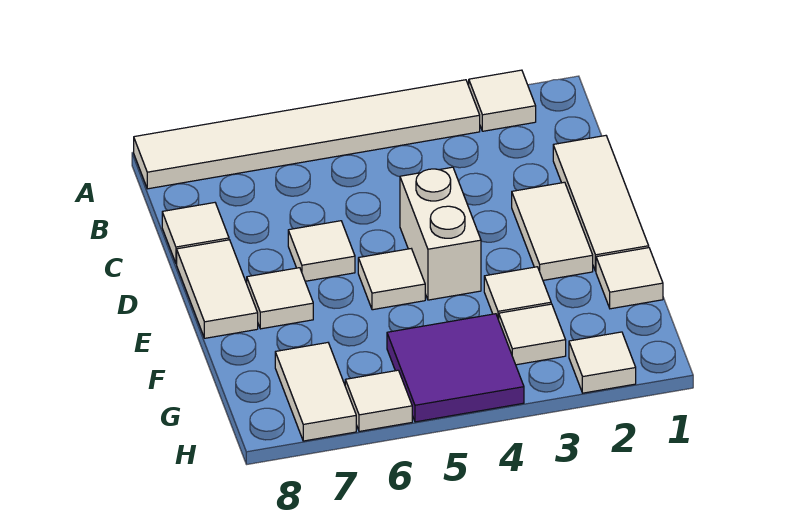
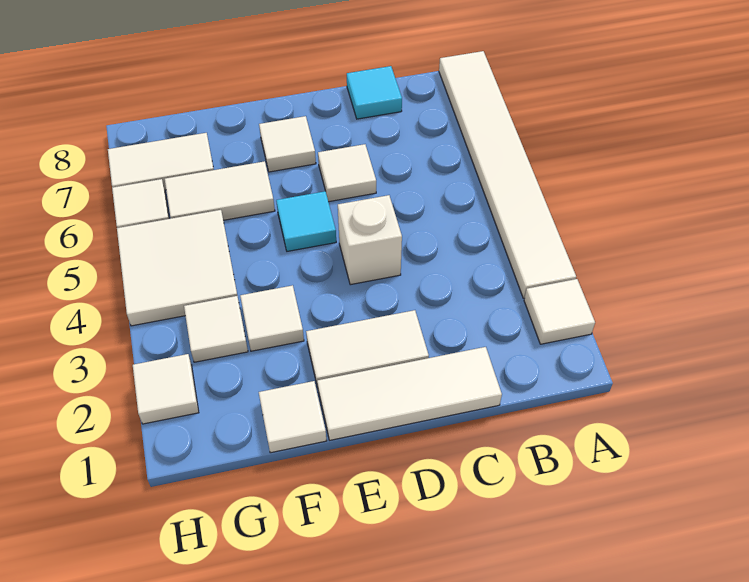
white tile C8 level 1 -> cyan tile C8 level 1
white brick D4:E4 level 1 -> white brick D4 level 1
white tile D8:E8 level 1 -> white tile F6:G6 level 1
white tile E5 level 1 -> cyan tile E5 level 1
purple tile G4:H5 level 1 -> white tile G4:H5 level 1

